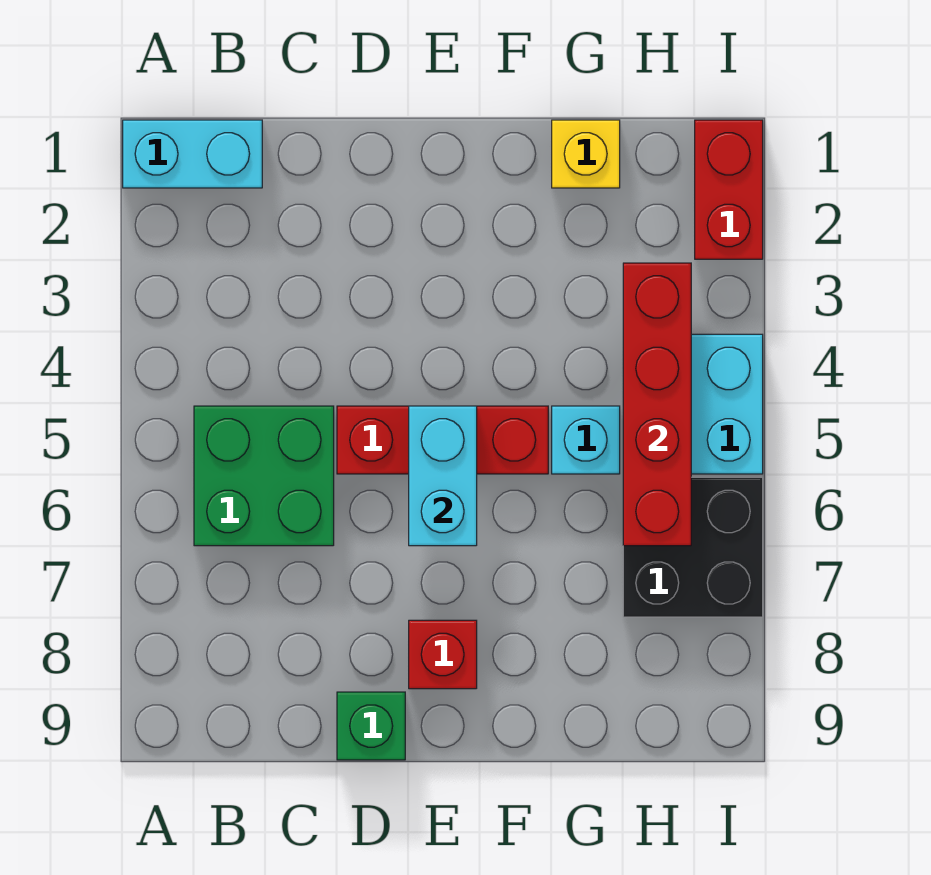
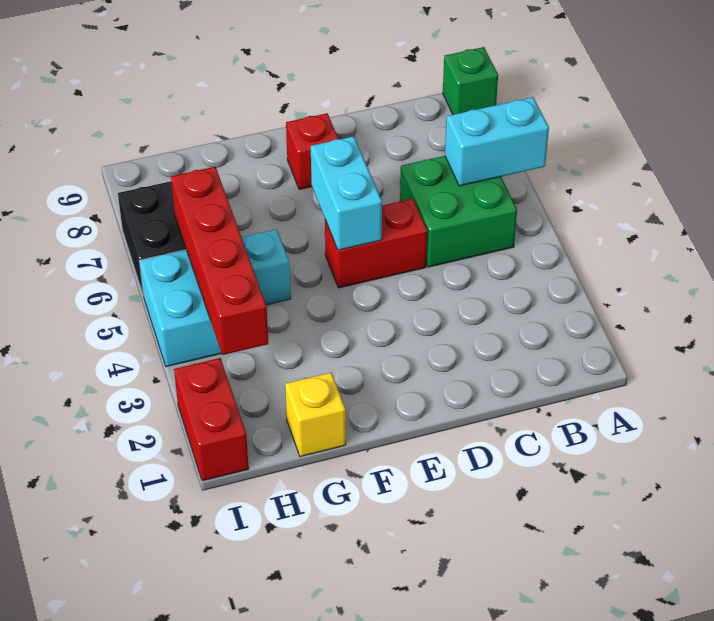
cyan brick A1:B1 level 1 -> cyan brick A6:B6 level 2
red brick D5:F5 level 1 -> red brick D5:E5 level 1
green brick D9 level 1 -> green brick A9 level 1

